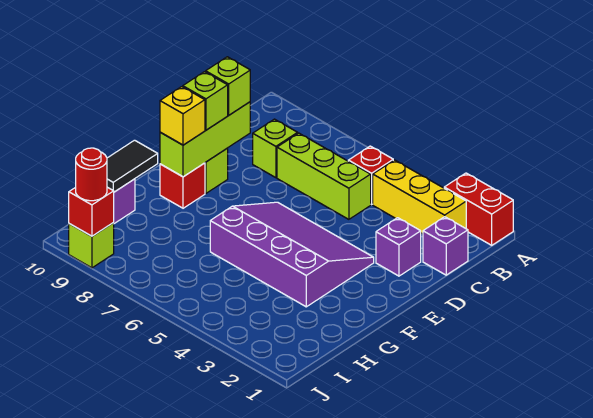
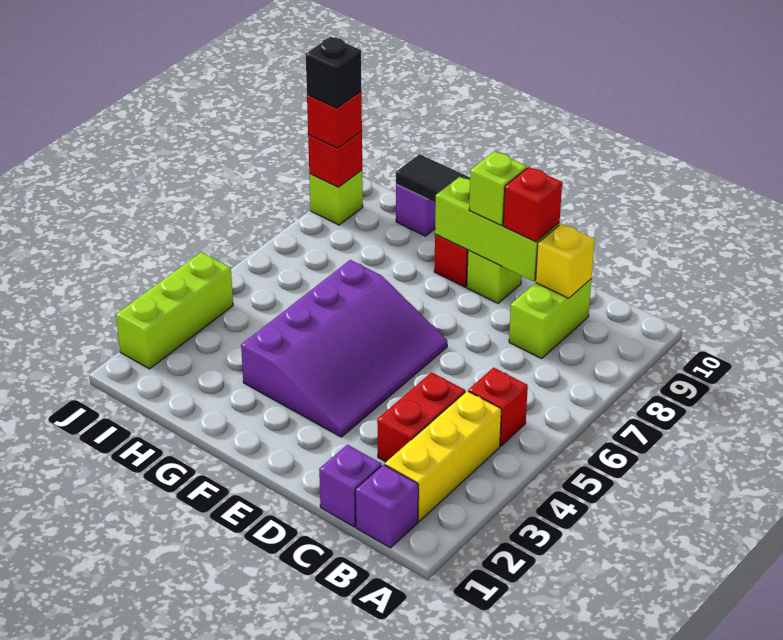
red brick A1:A2 level 1 -> red brick C3:C4 level 1
lime brick C5:C7 level 1 -> lime brick J2:J4 level 1
lime brick C8 level 1 -> lime brick C8:C9 level 1
purple brick D2 level 1 -> purple brick B1 level 1
lime brick D9 level 3 -> red brick D9 level 3
yellow brick F9 level 3 -> yellow brick C9 level 2
red round brick J9 level 3 -> red brick J9 level 3
none -> black brick J9 level 4

